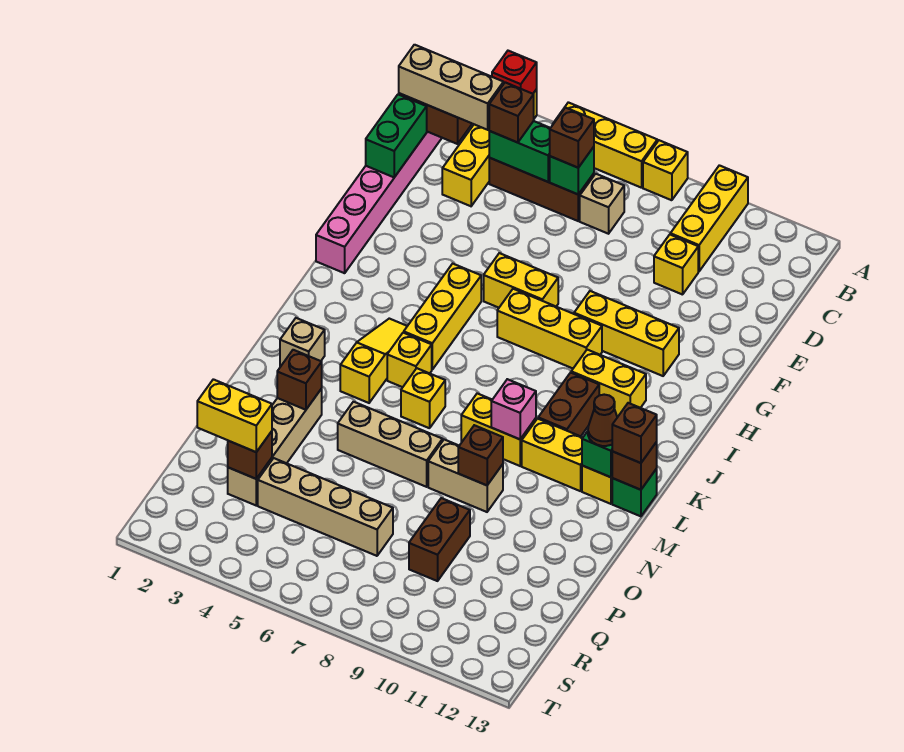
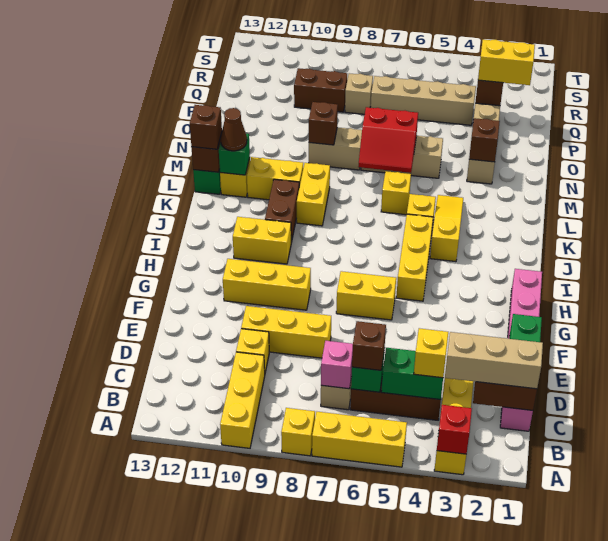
brown brick C4 level 3 -> yellow brick C4 level 3
yellow brick H7:H9 level 1 -> yellow brick E8:E10 level 1
yellow slope J4:L4 level 1 top L -> yellow slope J4:L4 level 1 top J
tan brick L2 level 1 -> tan brick Q8 level 1
yellow brick L8:L9 level 1 -> yellow brick K9:L9 level 1
pink brick L9 level 2 -> pink brick C7 level 2
none -> red slope M6:N7 level 2 top N
brown brick P9:Q9 level 1 -> brown brick Q9:Q10 level 1

